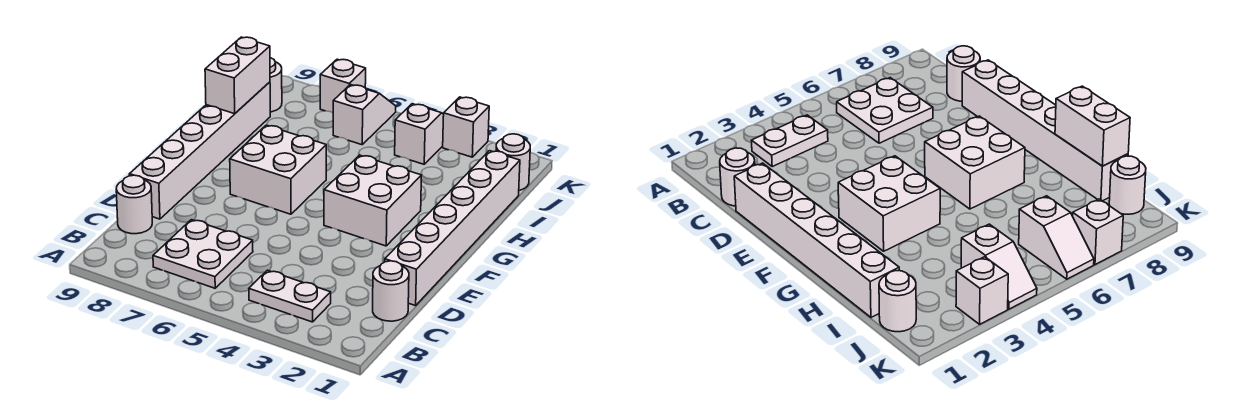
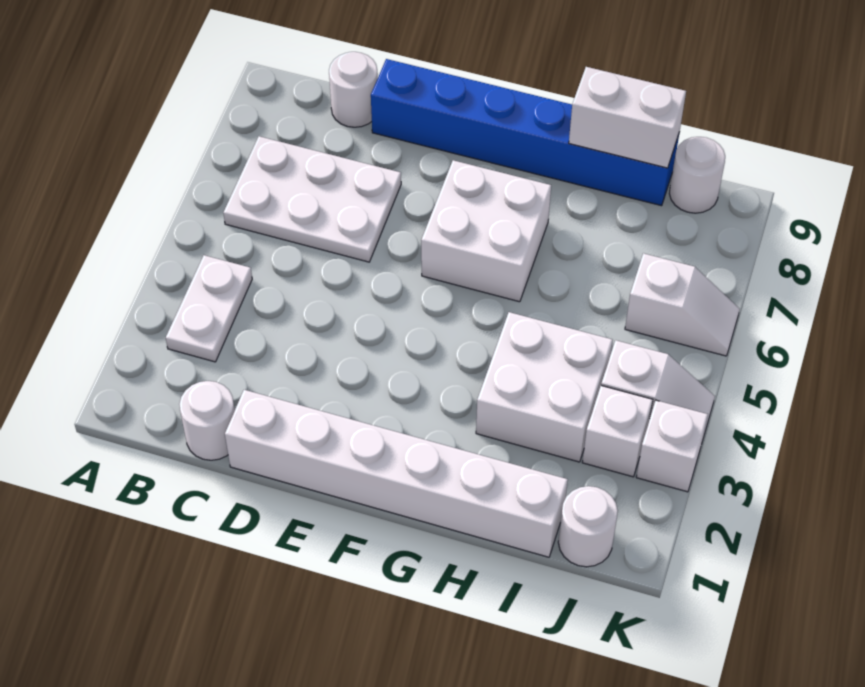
white plate B6:C7 level 1 -> white plate B6:D7 level 1
white brick D9:I9 level 1 -> blue brick D9:I9 level 1
white brick F3:G4 level 1 -> white brick H3:I4 level 1
white brick K7 level 1 -> white brick J3 level 1

